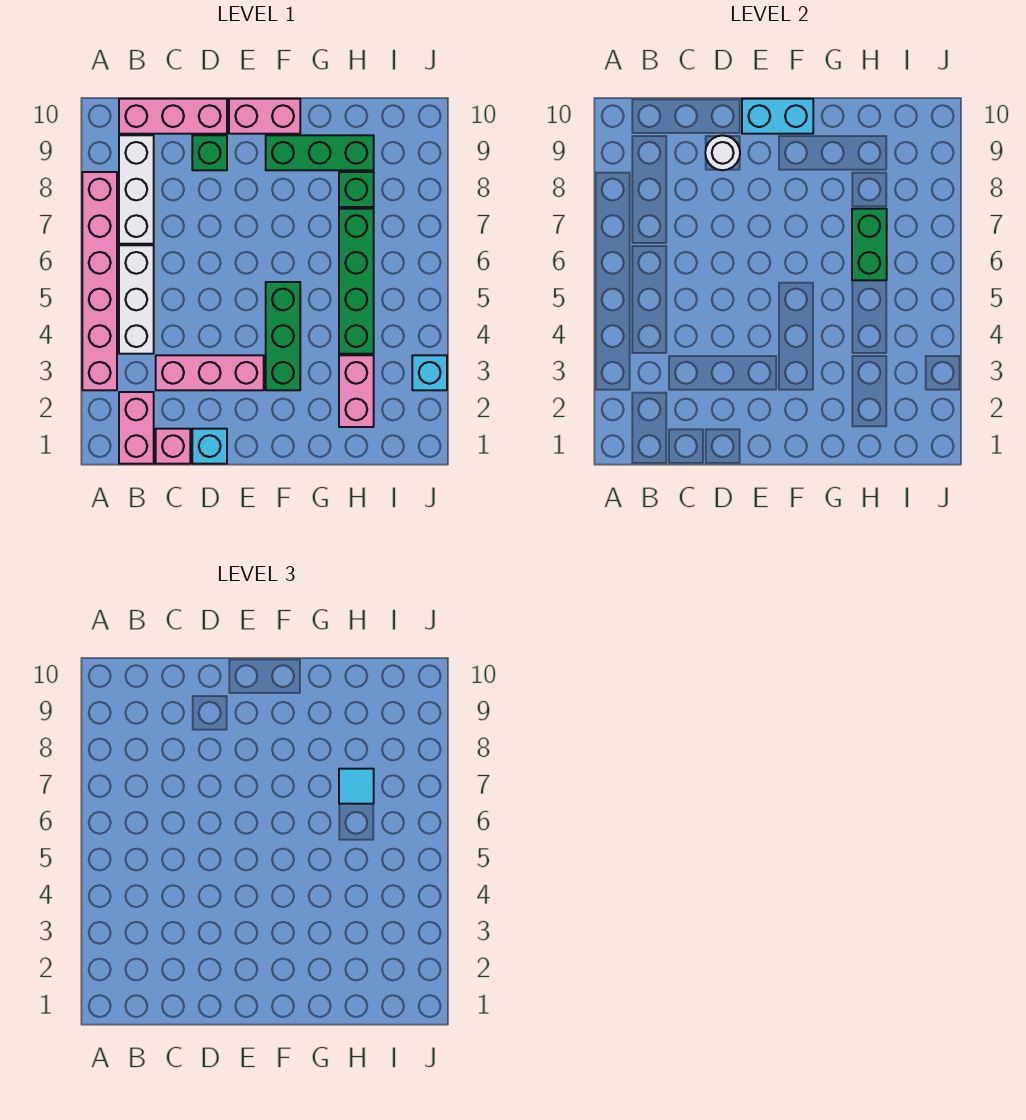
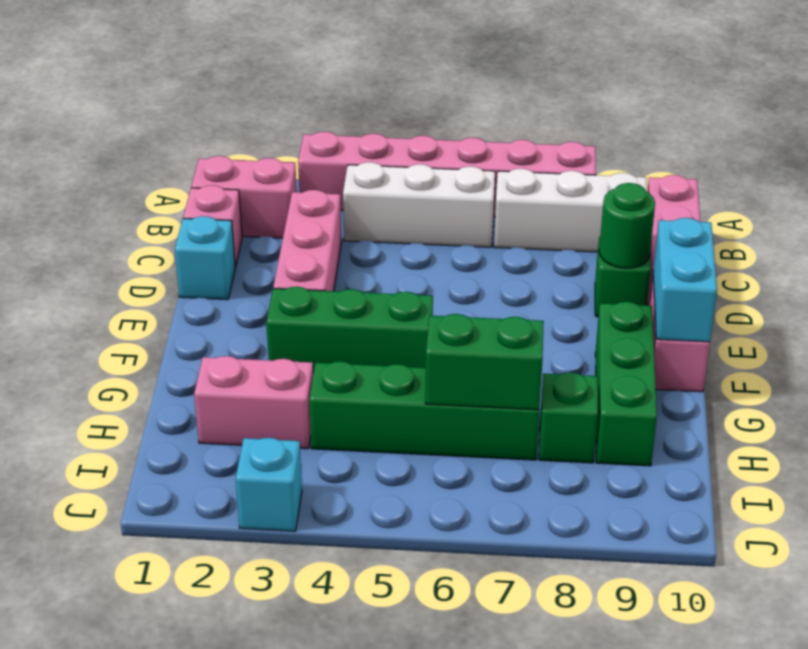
white round brick D9 level 2 -> green round brick D9 level 2
cyan tile H7 level 3 -> none

